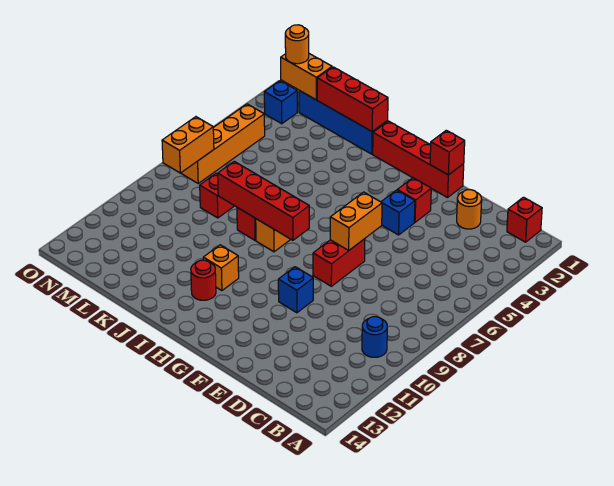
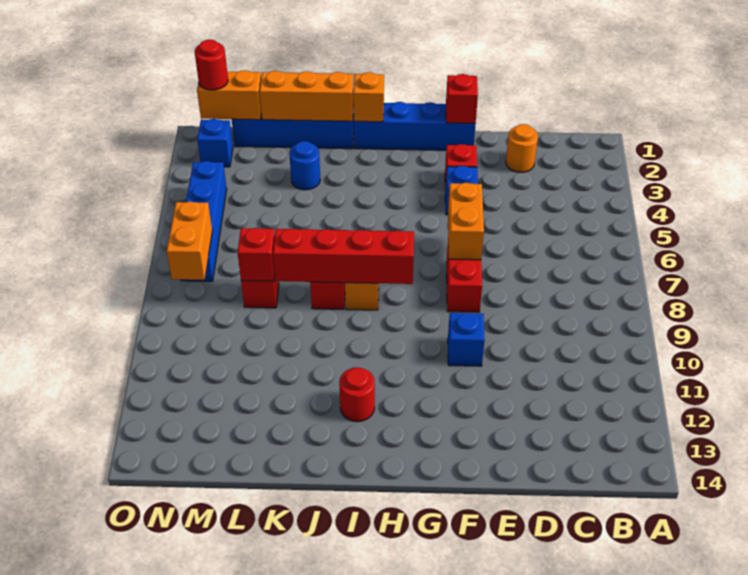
red brick B1 level 1 -> red brick L8 level 2
blue round brick B10 level 1 -> blue round brick K3 level 1
red brick F1:I1 level 1 -> blue brick F1:I1 level 1
orange brick I11 level 1 -> orange brick I1 level 2
red brick J1:L1 level 2 -> orange brick J1:L1 level 2
orange round brick N1 level 3 -> red round brick N1 level 3
orange brick N4:N7 level 1 -> blue brick N4:N7 level 1

